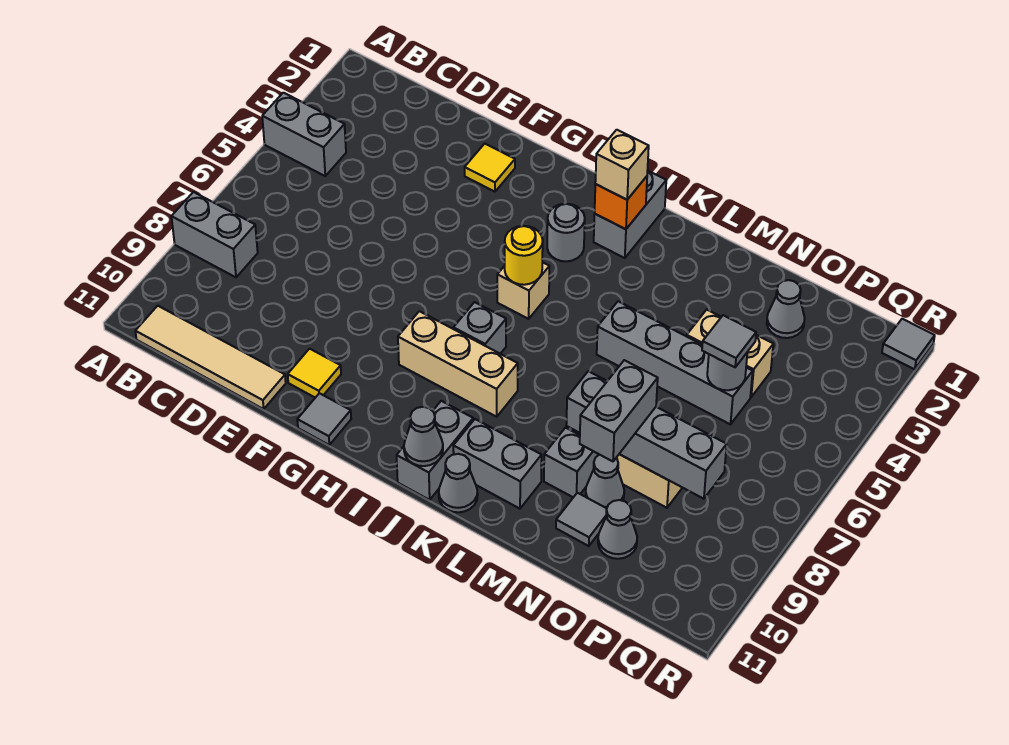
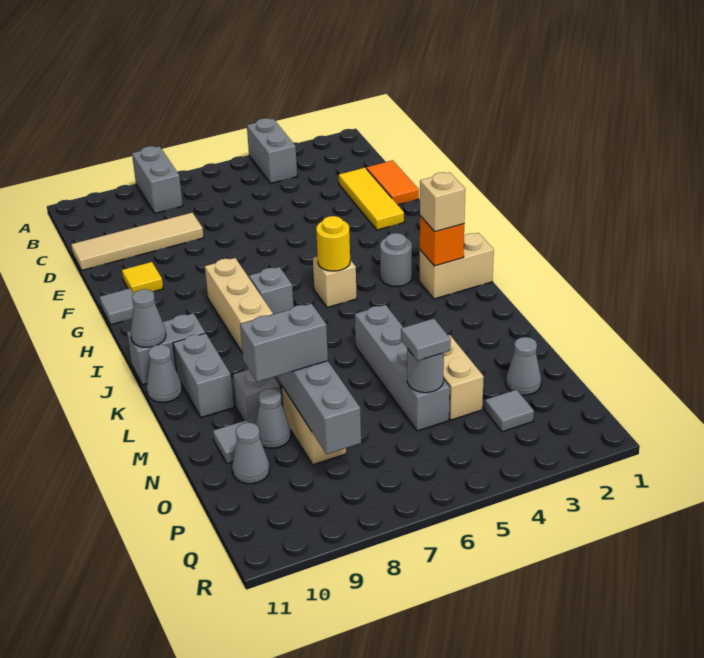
tan tile B11:E11 level 1 -> tan tile D8:D11 level 1
none -> orange tile D1:E1 level 1
yellow tile F2 level 1 -> yellow tile D2:F2 level 1
grey brick J1:J2 level 1 -> tan brick J1:J2 level 1
grey tile R1 level 1 -> grey tile P3 level 1

